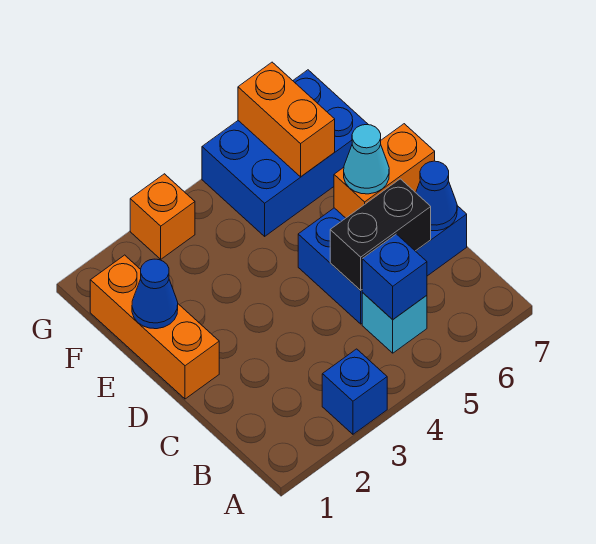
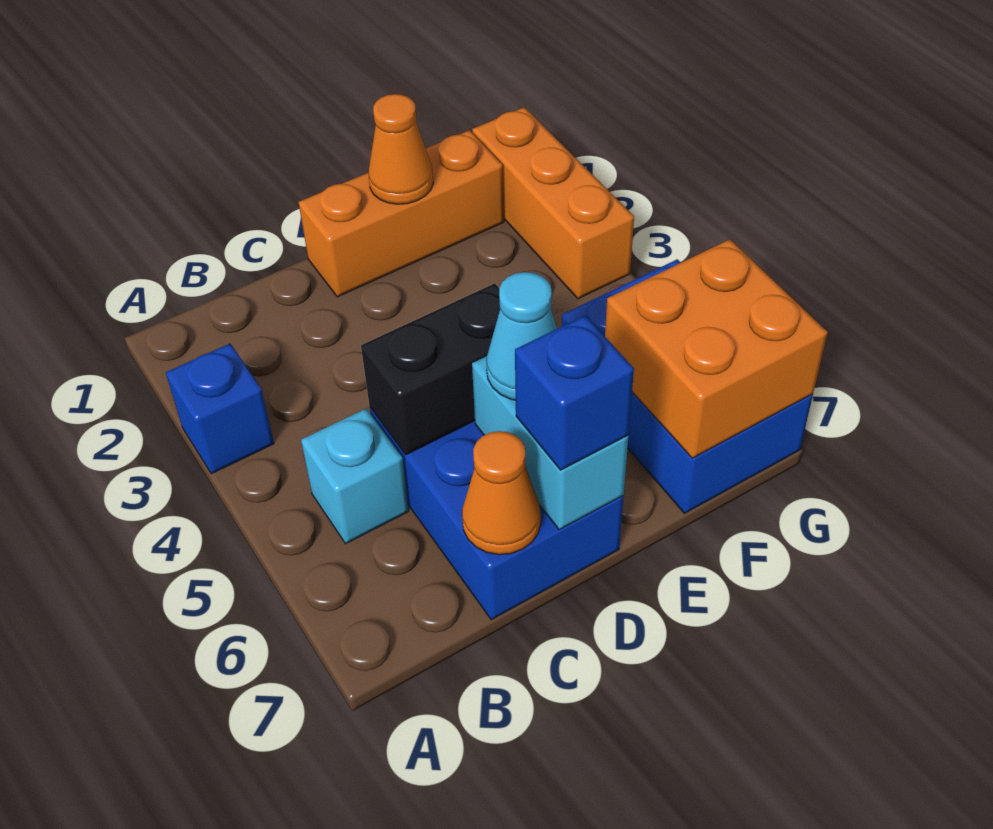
blue brick B5 level 2 -> blue brick D7 level 3
black brick C5:C6 level 2 -> black brick C5:D5 level 2
blue cone C7 level 2 -> orange cone C7 level 2
orange brick D6:D7 level 2 -> cyan brick D6:D7 level 2
blue cone E1 level 2 -> orange cone E1 level 2
orange brick F6:G6 level 2 -> orange brick F6:G7 level 2
orange brick G3 level 1 -> orange brick G1:G3 level 1

